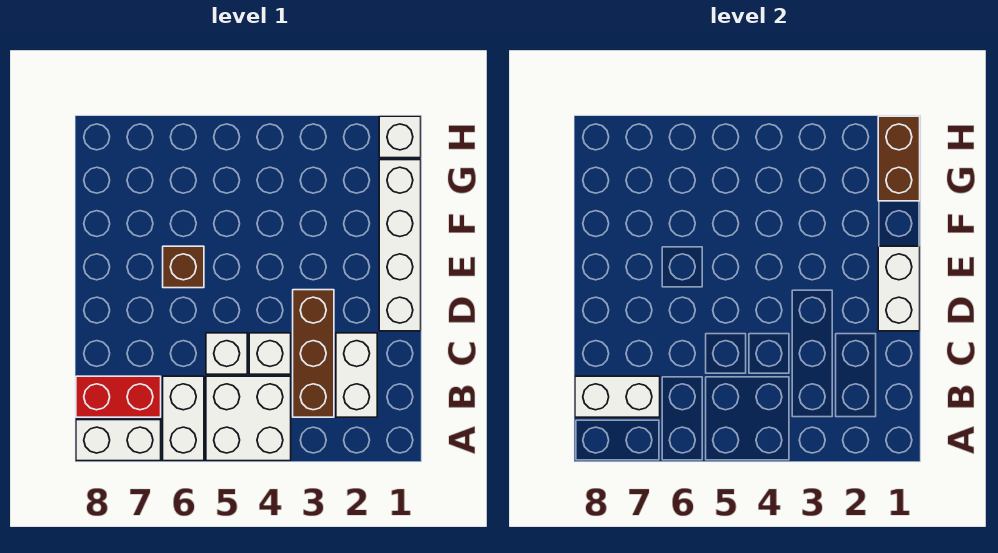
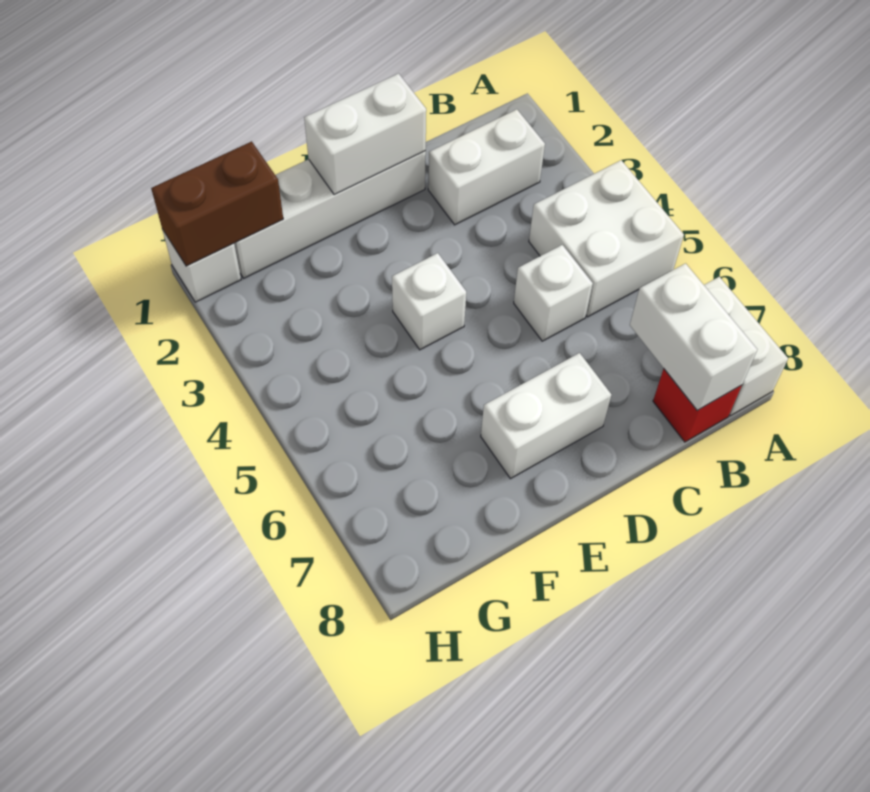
white brick A6:B6 level 1 -> white brick D7:E7 level 1
brown brick B3:D3 level 1 -> none
red brick B7:B8 level 1 -> red brick B8 level 1
white brick C4 level 1 -> white brick E4 level 1
brown brick E6 level 1 -> none

